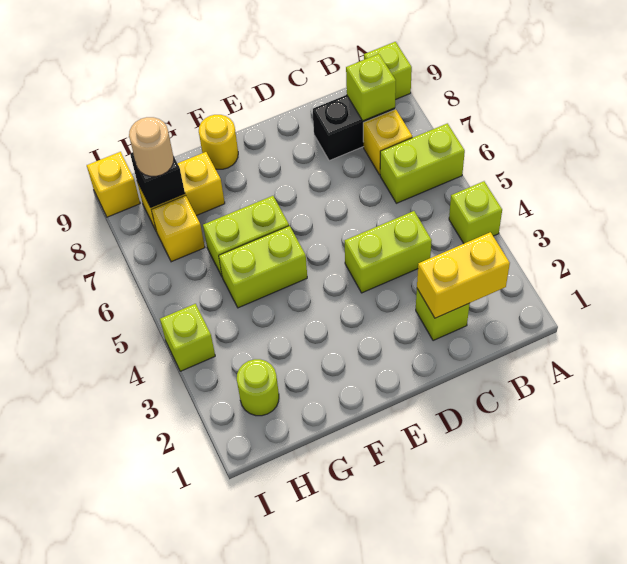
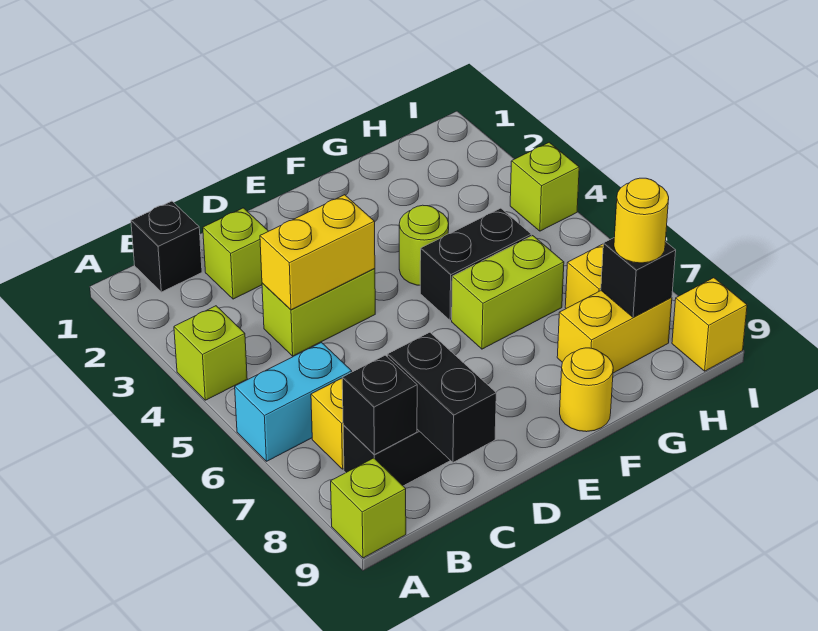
lime brick A6:B6 level 1 -> cyan brick A6:B6 level 1
none -> black brick B1 level 1
yellow brick B2:C2 level 2 -> yellow brick C4:D4 level 2
lime brick B8 level 2 -> black brick B8 level 2
none -> black brick C8:C9 level 2
lime brick F5:G5 level 1 -> black brick F5:G5 level 1
lime round brick H2 level 1 -> lime round brick F4 level 1
tan round brick H8 level 3 -> yellow round brick H8 level 3

